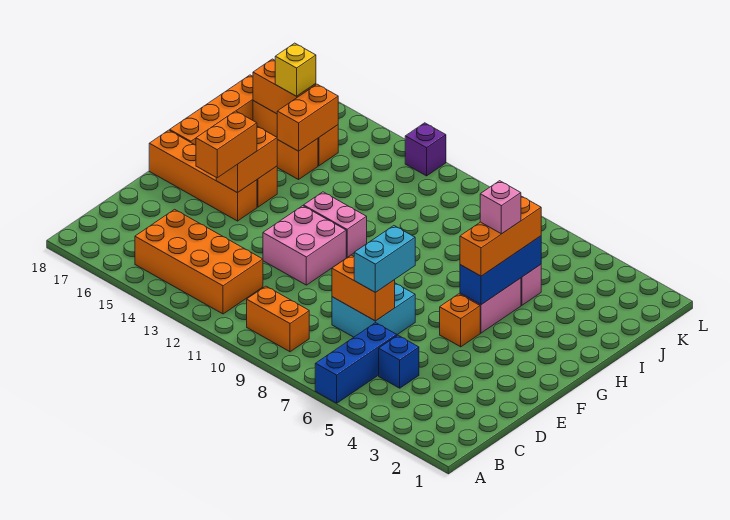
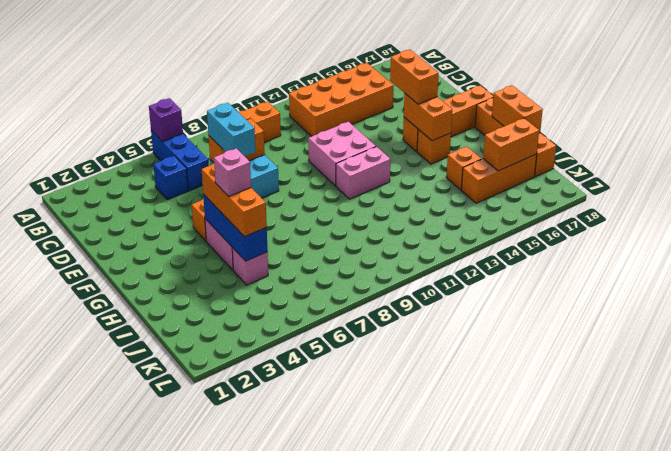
orange brick I15:J15 level 2 -> orange brick H18:I18 level 2
yellow brick J16 level 3 -> none
purple brick L12 level 1 -> purple brick A6 level 2

